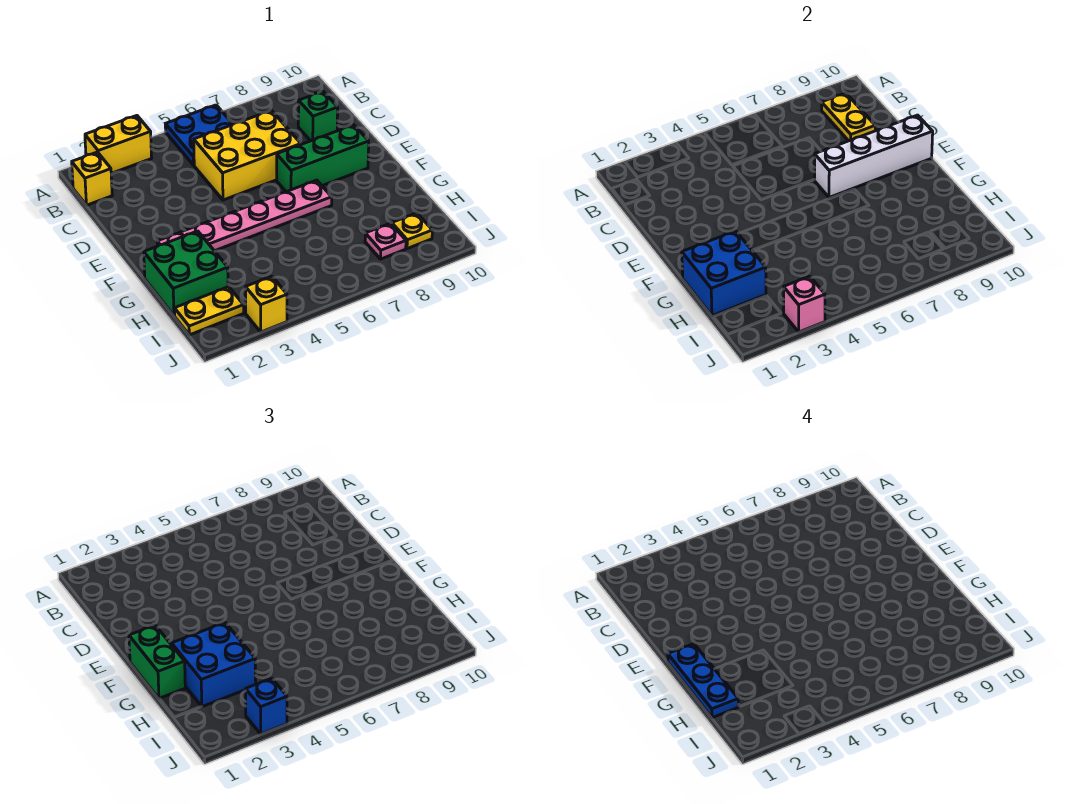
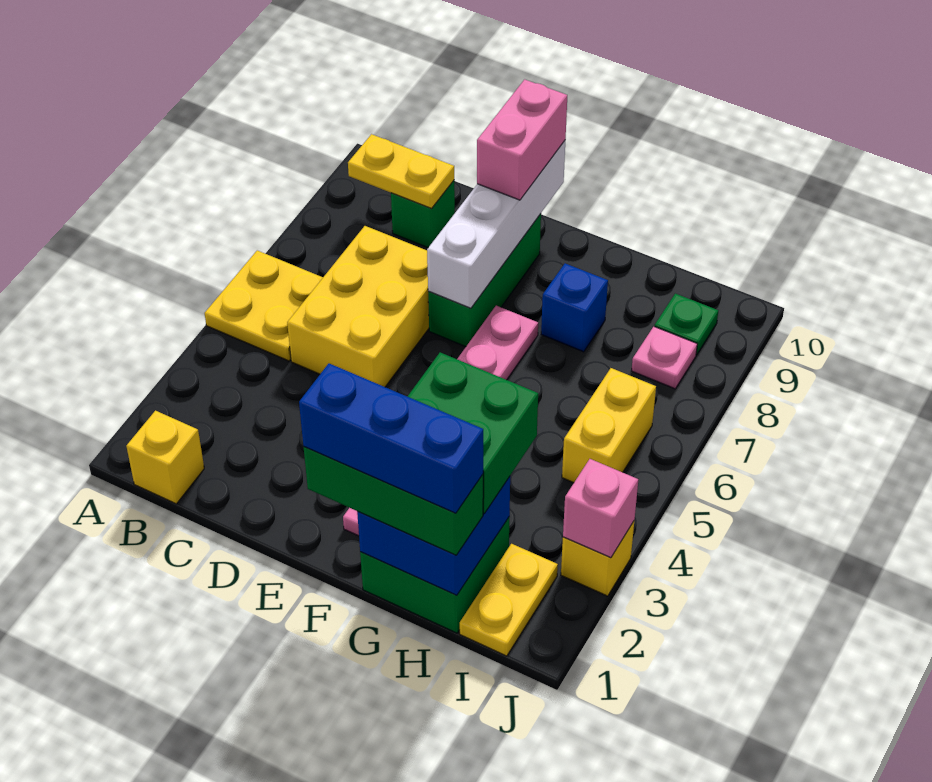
yellow brick A2:A3 level 1 -> yellow brick I5:I6 level 1
blue plate A5:B6 level 1 -> yellow plate A5:B6 level 1
none -> pink brick E9:E10 level 3
green brick F1:G1 level 3 -> green brick F1:H1 level 3
blue plate F1:H1 level 4 -> blue brick F1:H1 level 4
blue brick G2:H3 level 3 -> green brick G2:H3 level 3
yellow plate I9 level 1 -> green plate I9 level 1
blue brick J3 level 3 -> blue brick G8 level 1

